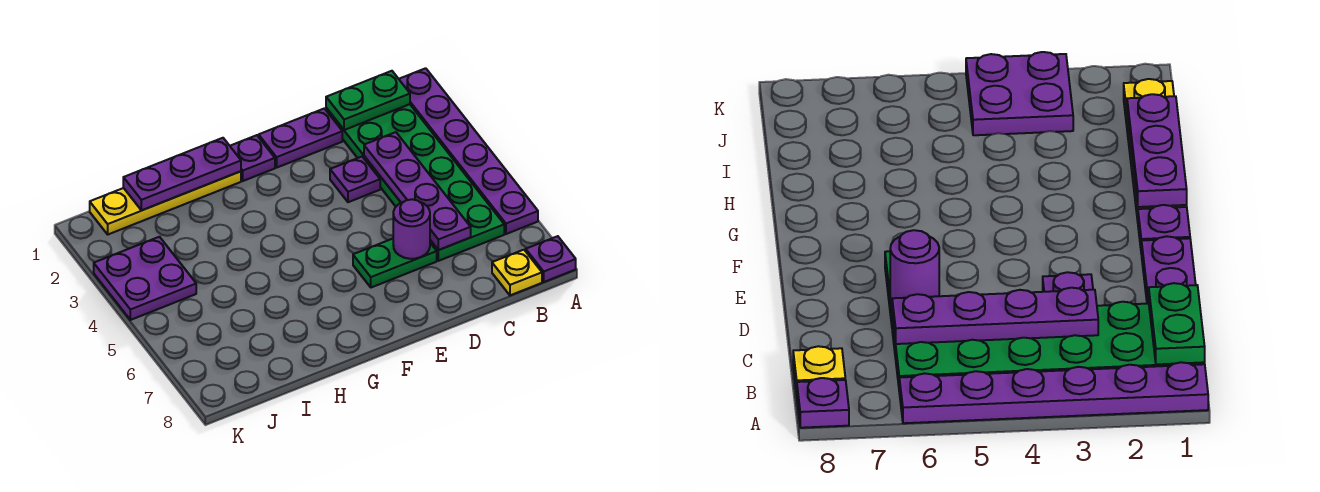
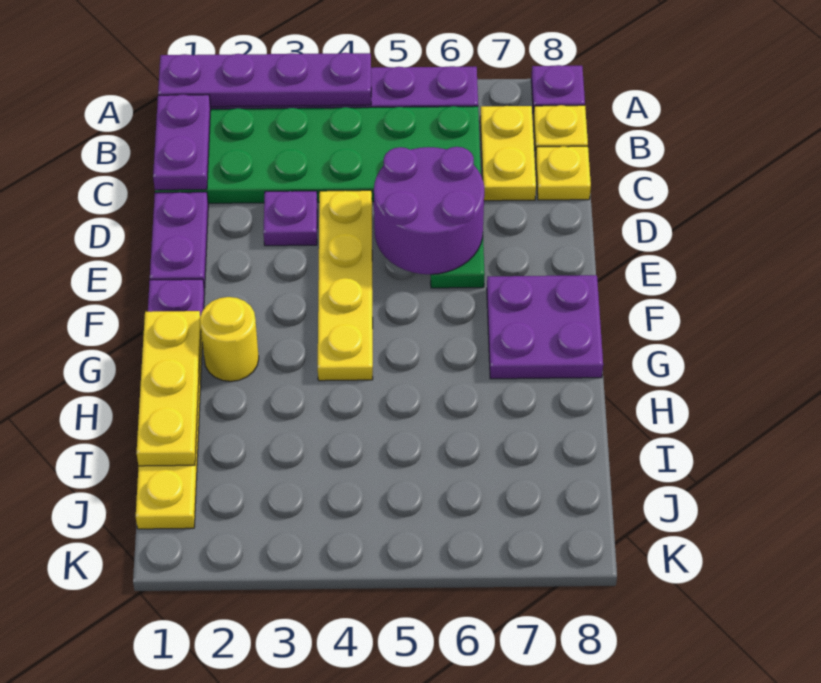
green plate B1:C1 level 2 -> purple plate B1:C1 level 2
none -> yellow plate B7:C7 level 1
purple plate C3:C6 level 2 -> purple plate A1:A4 level 2
none -> yellow plate C8 level 1
none -> yellow plate D4:G4 level 1
purple round brick D6 level 2 -> purple round brick D5:E6 level 2
purple plate G1:I1 level 2 -> yellow plate G1:I1 level 2
none -> yellow round brick G2 level 1
purple plate J3:K4 level 1 -> purple plate F7:G8 level 1

